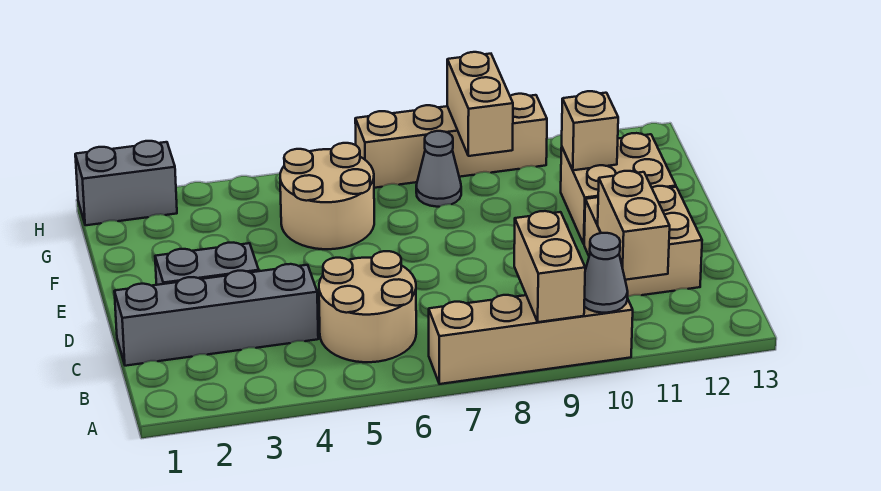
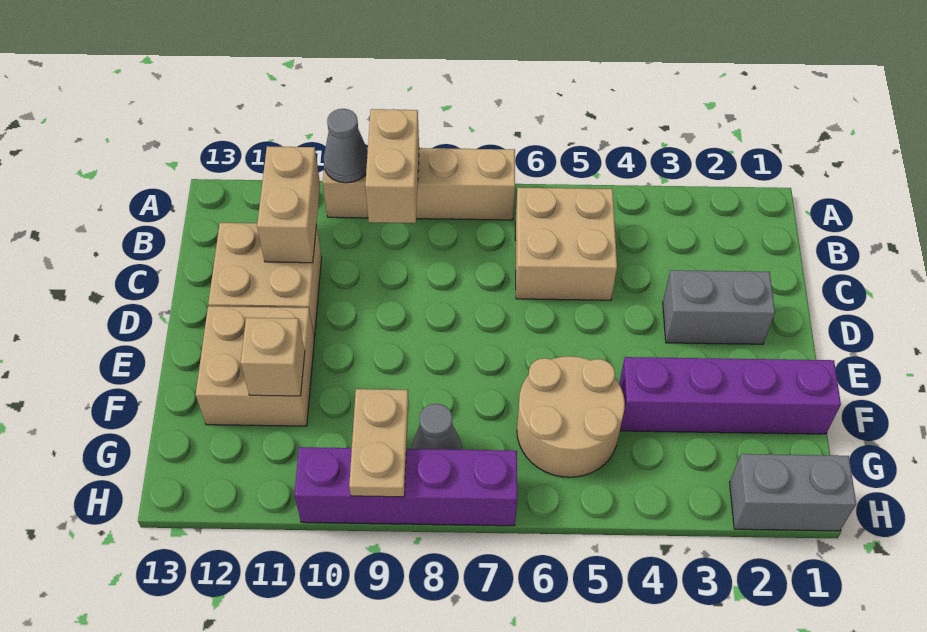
tan round brick B5:C6 level 1 -> tan brick B5:C6 level 1
grey brick C1:C4 level 1 -> none
none -> purple brick F1:F4 level 1
tan brick G9:H9 level 2 -> tan plate G9:H9 level 2
tan brick H7:H10 level 1 -> purple brick H7:H10 level 1

